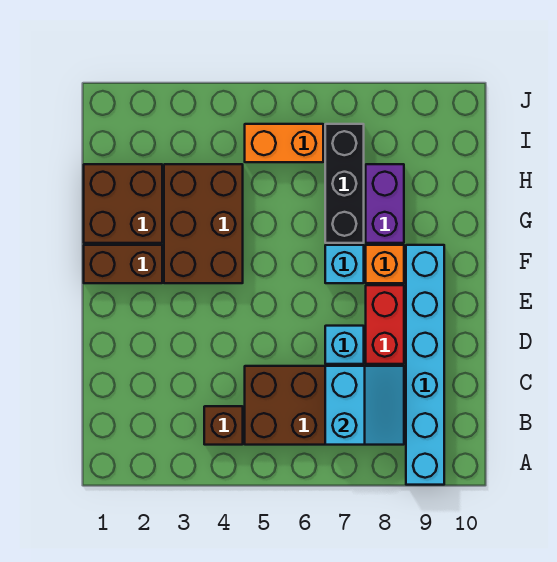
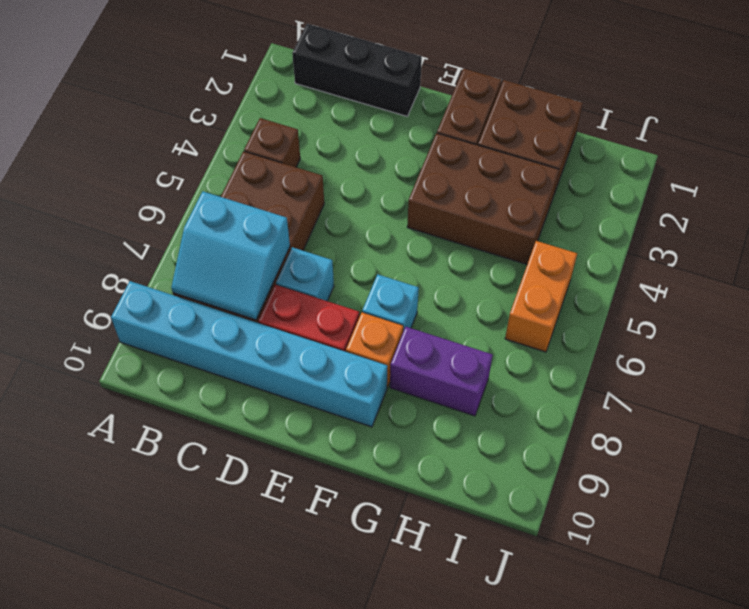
black brick G7:I7 level 1 -> black brick B1:D1 level 1

